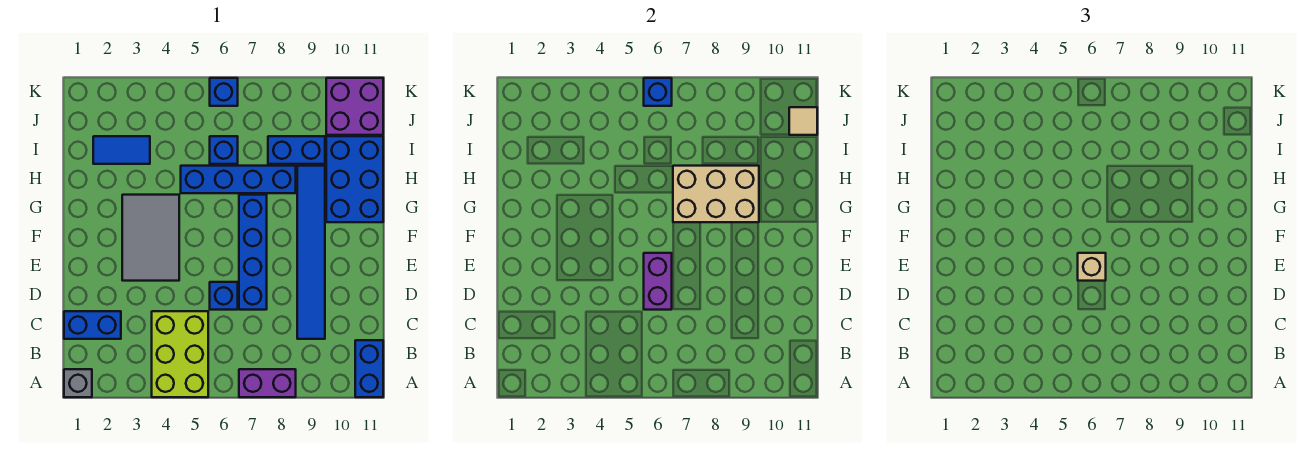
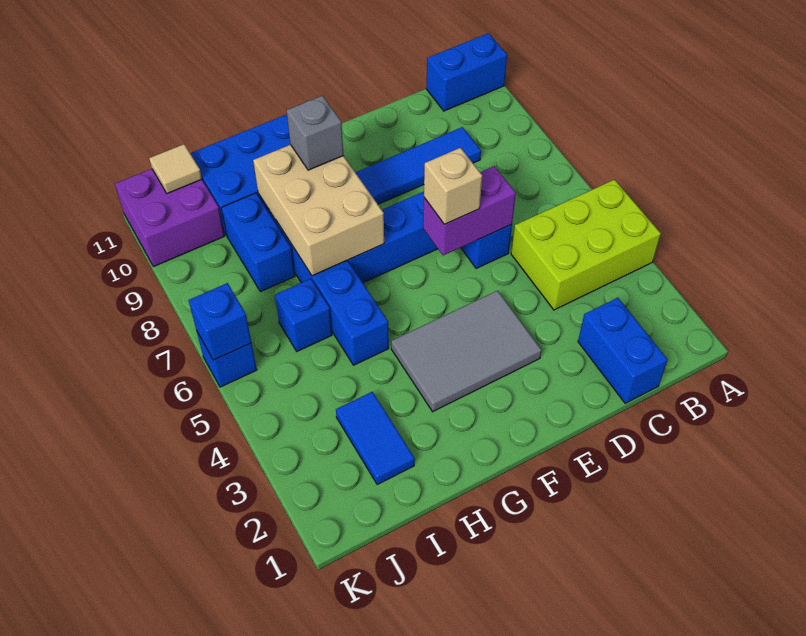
grey brick A1 level 1 -> grey brick G9 level 3
purple brick A7:A8 level 1 -> none

